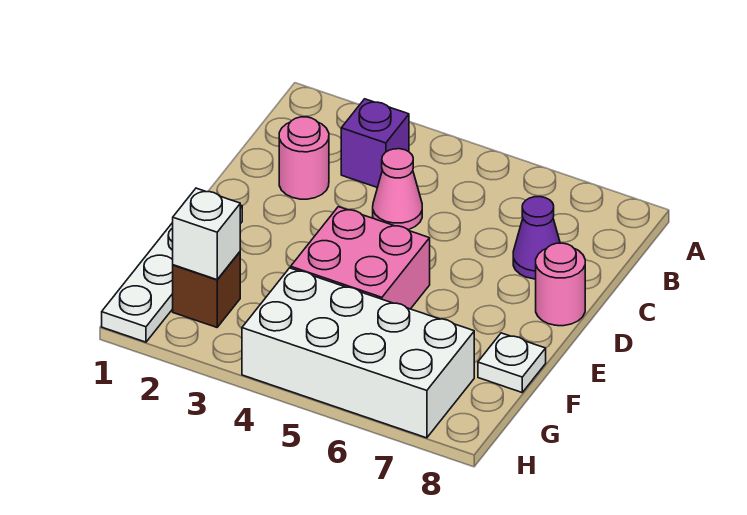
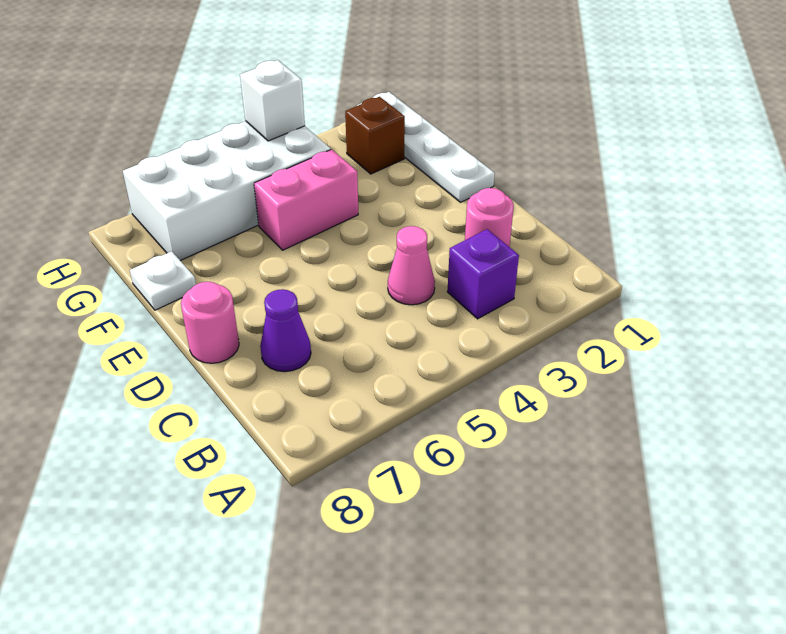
pink brick E4:F5 level 1 -> pink brick F4:F5 level 1
white brick G2 level 2 -> white brick H4 level 2

